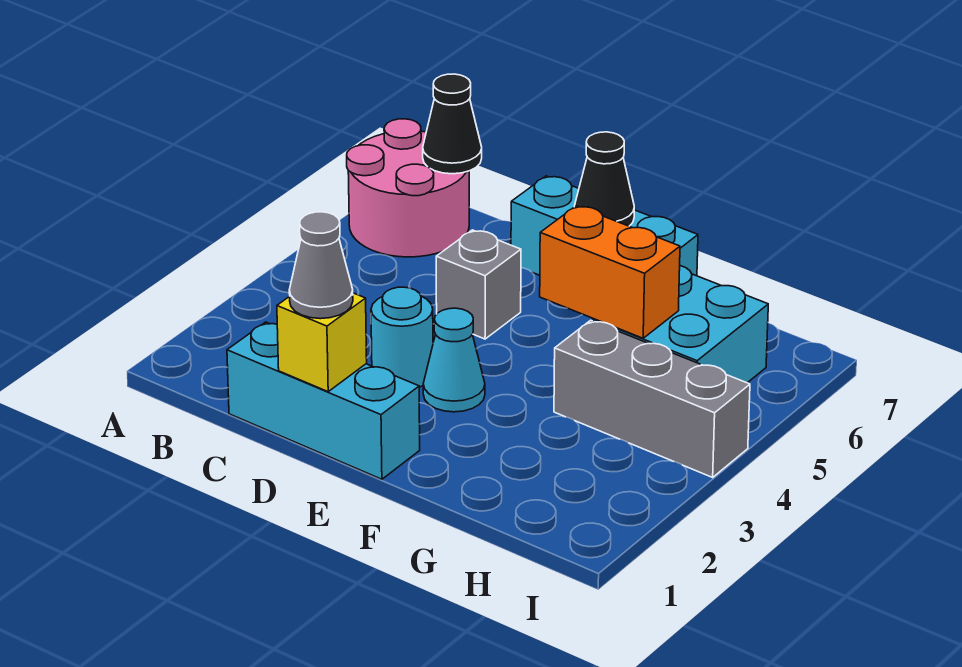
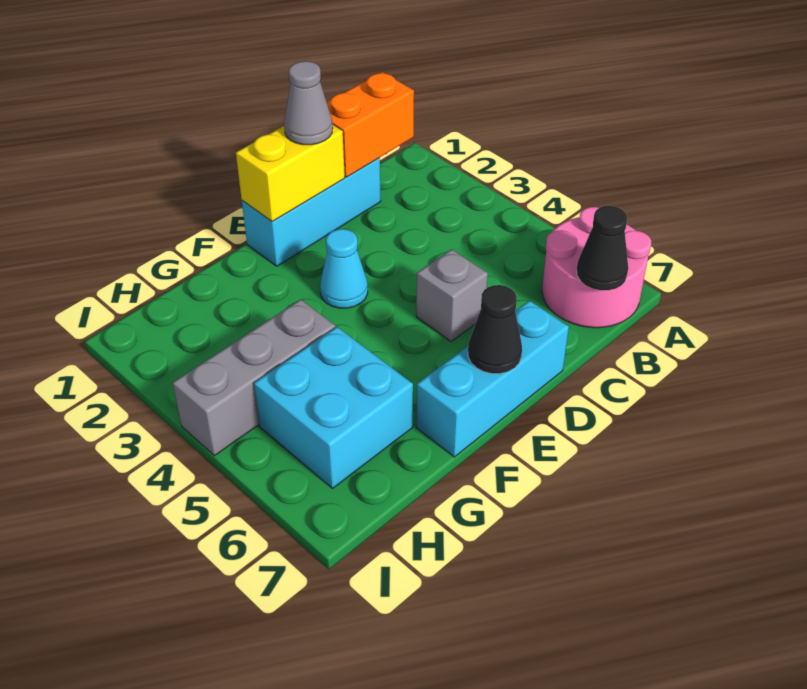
yellow brick D1 level 2 -> yellow brick D1:E1 level 2
cyan round brick D3 level 1 -> none
orange brick F5:G5 level 2 -> orange brick B1:C1 level 2

